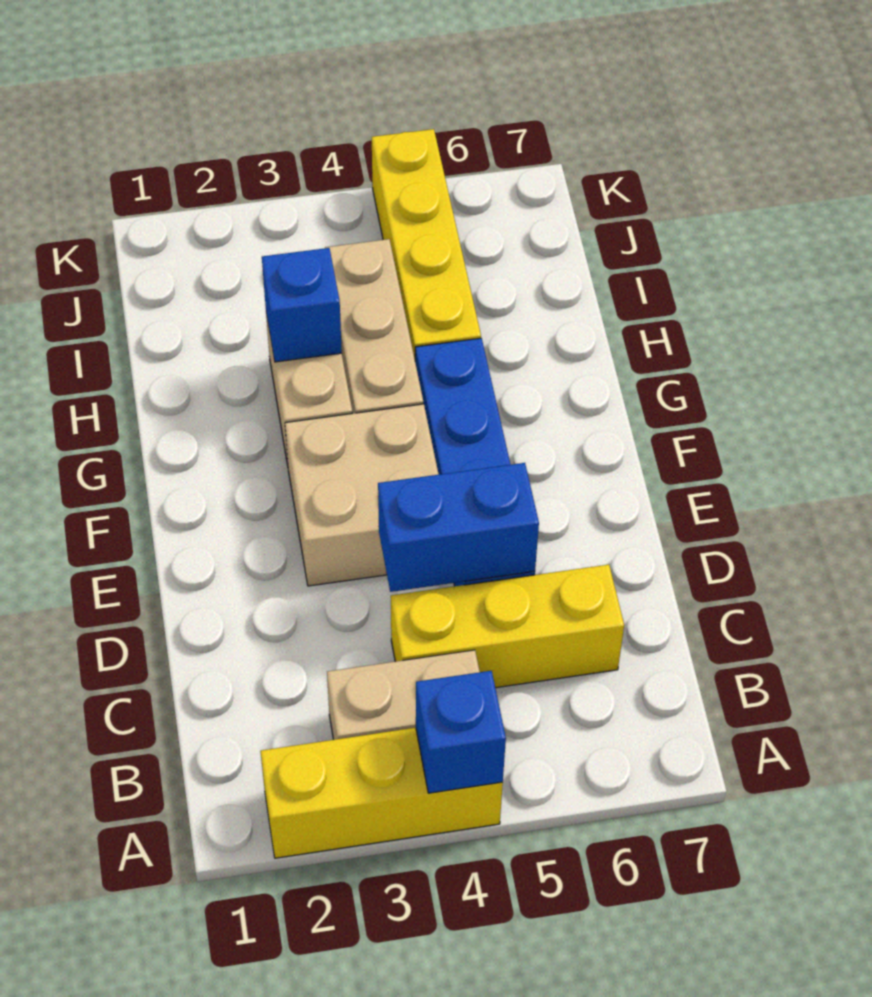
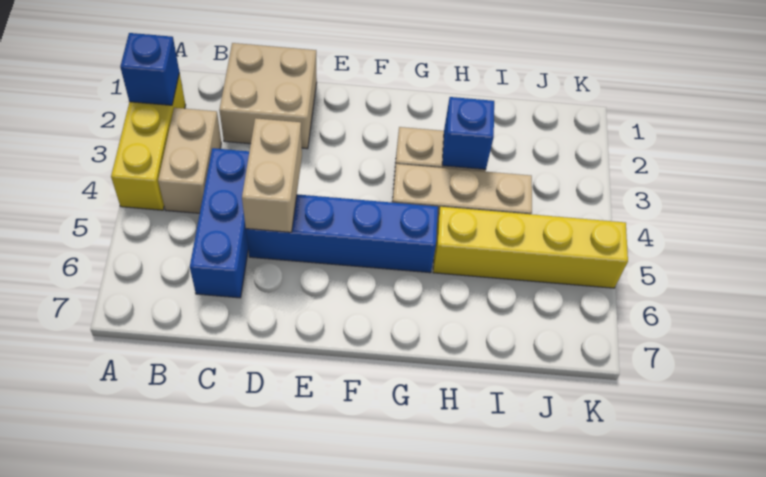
blue brick A4 level 2 -> blue brick A2 level 2
yellow brick C4:C6 level 1 -> blue brick C4:C6 level 1
blue brick D4:D5 level 2 -> tan brick D4:D5 level 2
tan brick E3:F4 level 1 -> tan brick C1:D2 level 1

